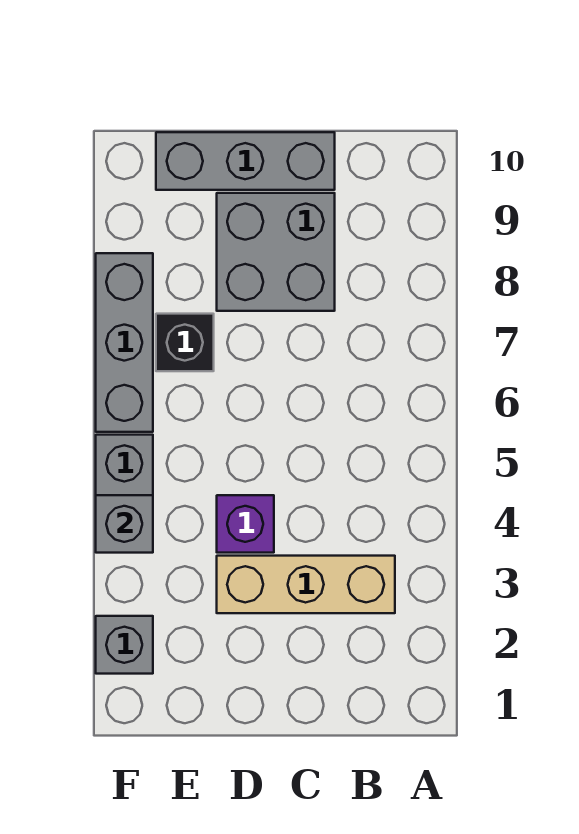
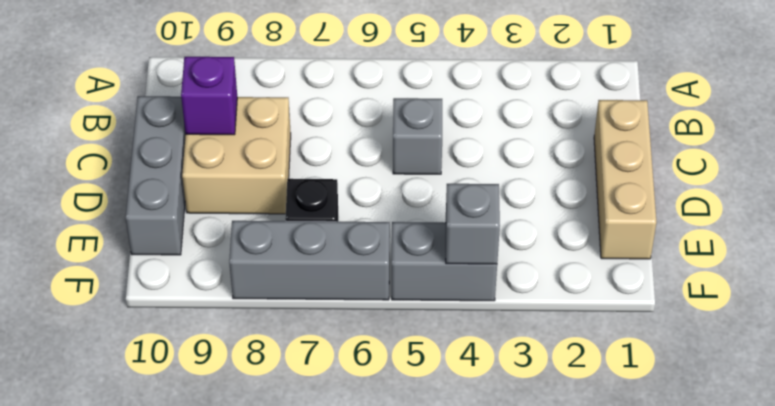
tan brick B3:D3 level 1 -> tan brick C1:E1 level 1
grey brick C8:D9 level 1 -> tan brick C8:D9 level 1
purple brick D4 level 1 -> purple brick C9 level 2
grey brick F2 level 1 -> grey brick C5 level 1

